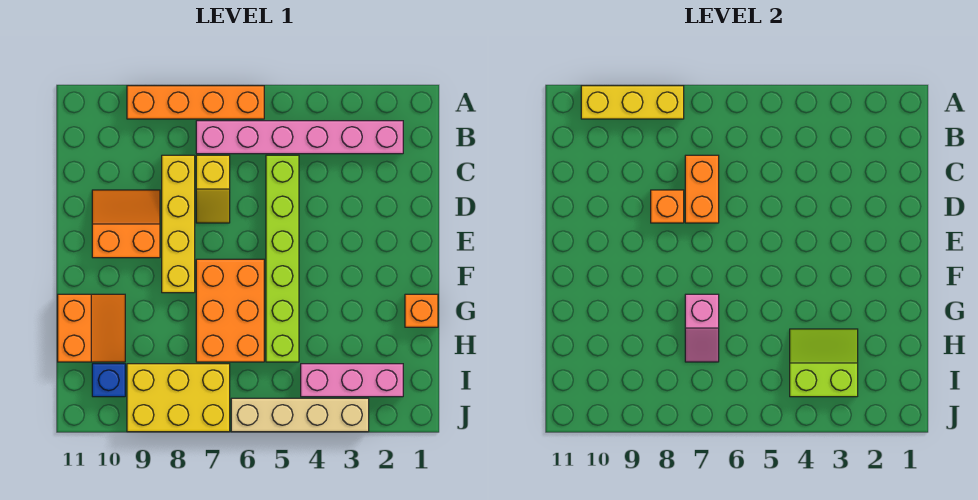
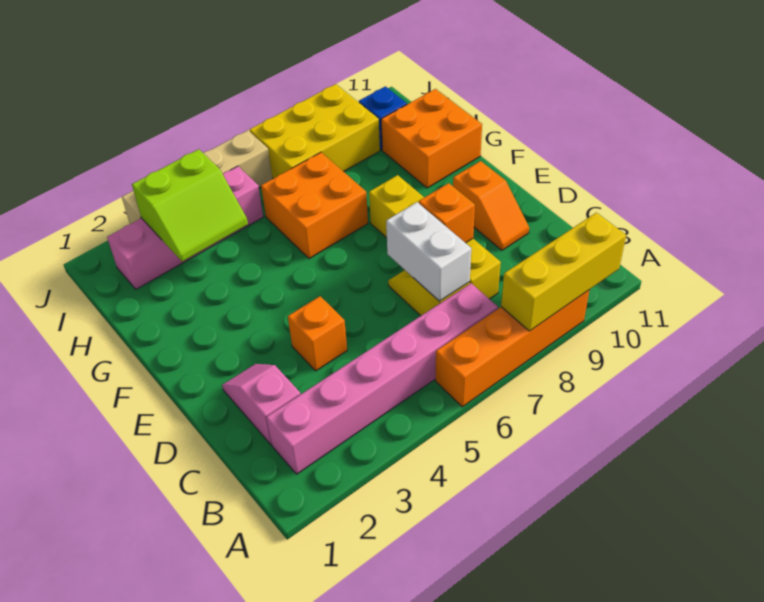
lime brick C5:H5 level 1 -> none
orange brick C7:D7 level 2 -> white brick C7:D7 level 2
orange slope D9:E10 level 1 top E -> orange slope D10:E10 level 1 top E
orange brick F6:H7 level 1 -> orange brick G6:H7 level 1
orange brick G1 level 1 -> orange brick D4 level 1
pink slope G7:H7 level 2 top G -> pink slope C2:D2 level 1 top C
orange slope G10:H11 level 1 top 11 -> orange brick G10:H11 level 1
pink brick I2:I4 level 1 -> pink brick I2:I5 level 1

